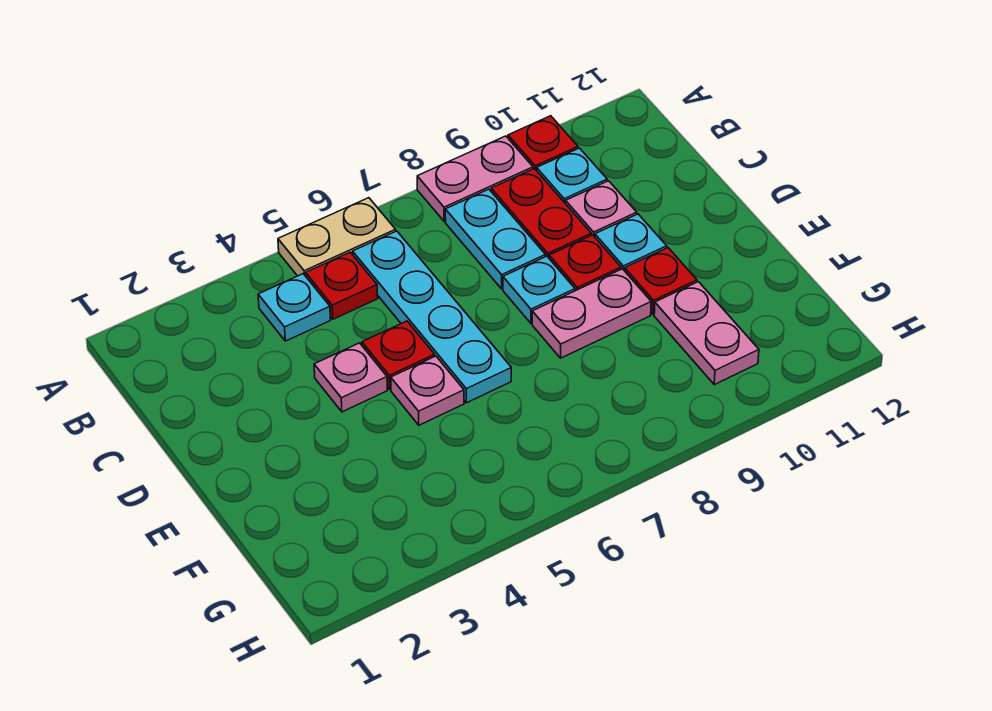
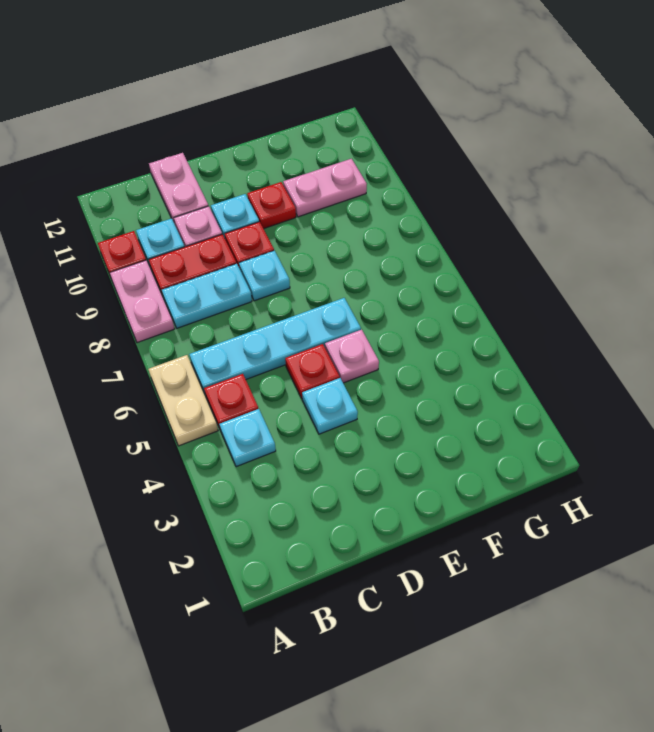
pink plate D4 level 1 -> cyan plate D4 level 1
pink plate E8:E9 level 1 -> pink plate C11:C12 level 1

